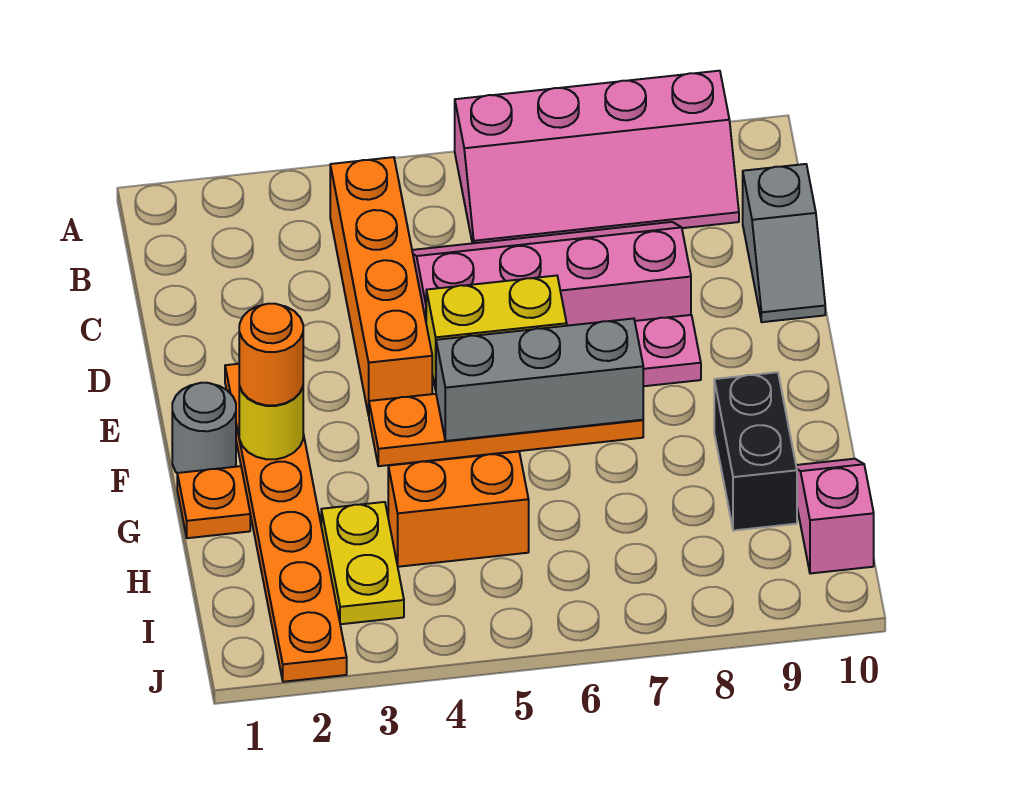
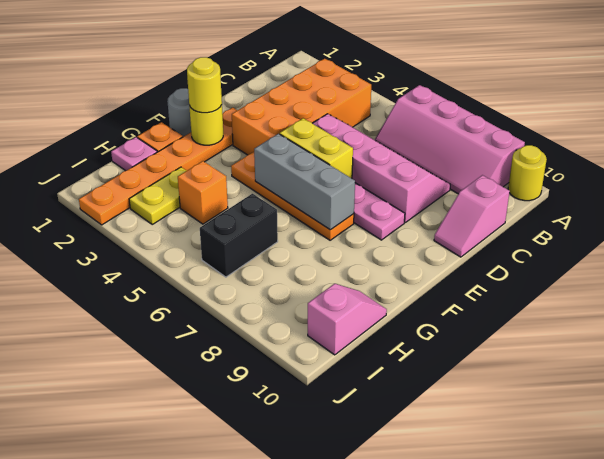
none -> yellow round brick A10 level 1
orange brick B4:E4 level 1 -> orange brick B3:E4 level 1
grey slope C10:D10 level 1 top C -> pink slope C10:D10 level 1 top C
orange round brick F2 level 3 -> yellow round brick F2 level 3
black brick G9:H9 level 1 -> black brick H6:I6 level 1
none -> pink plate H1 level 1
orange brick H4:H5 level 1 -> orange brick H4 level 1

